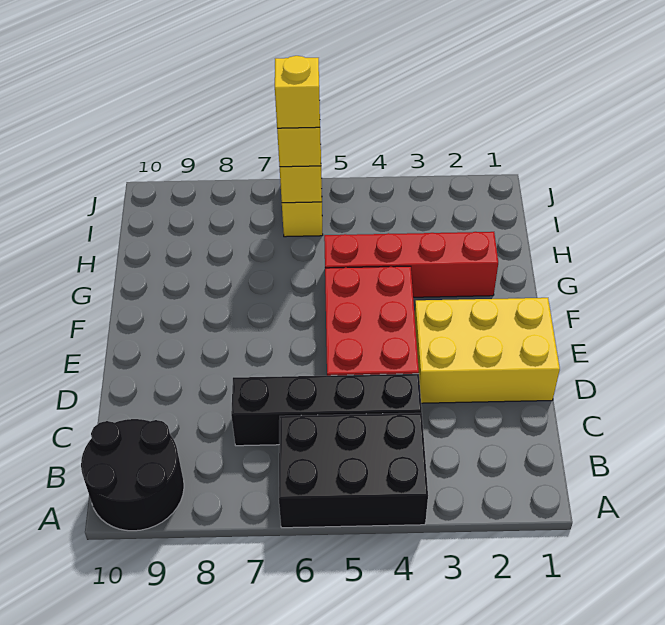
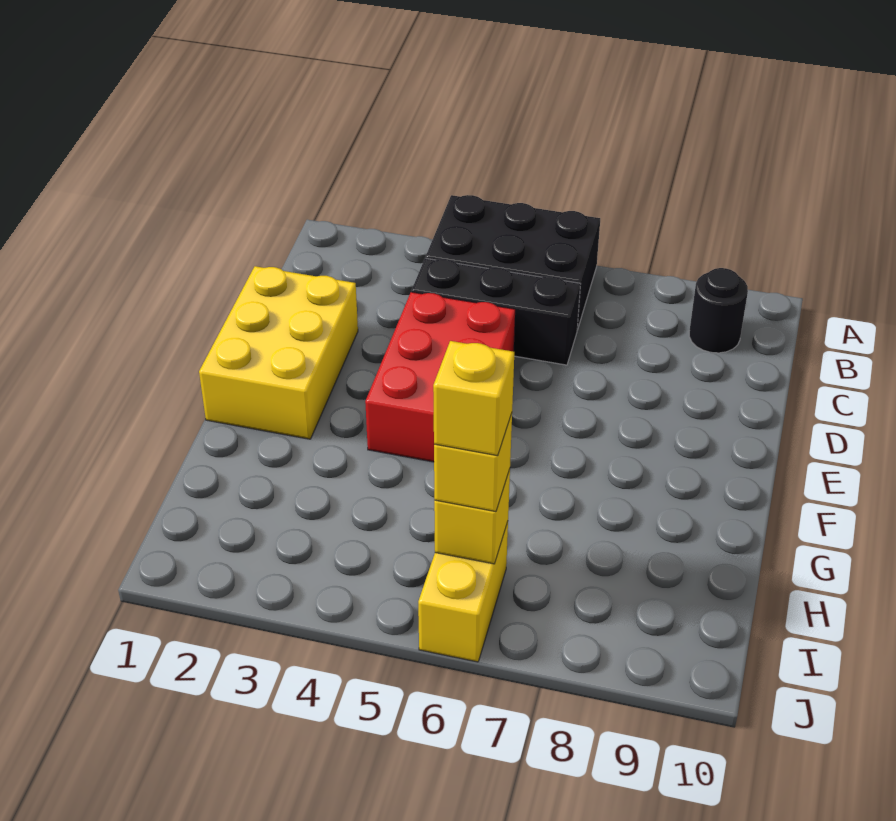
black round brick A9:B10 level 1 -> black round brick B9 level 1
black brick C4:C7 level 1 -> black brick C4:C6 level 1
yellow brick D1:E3 level 1 -> yellow brick D1:F2 level 1
red brick G2:G5 level 1 -> none

